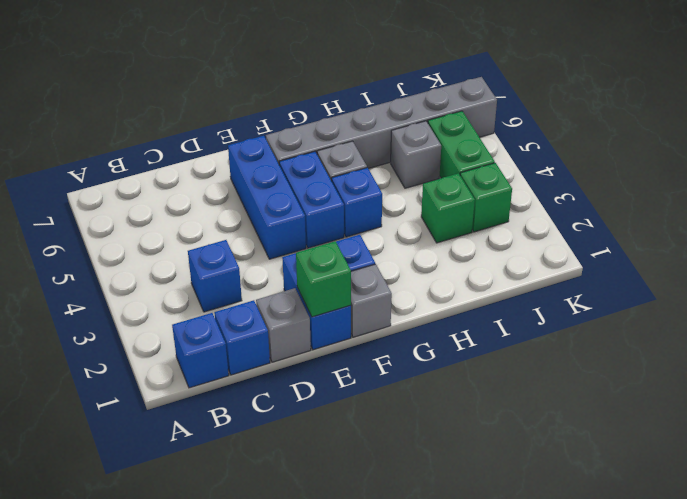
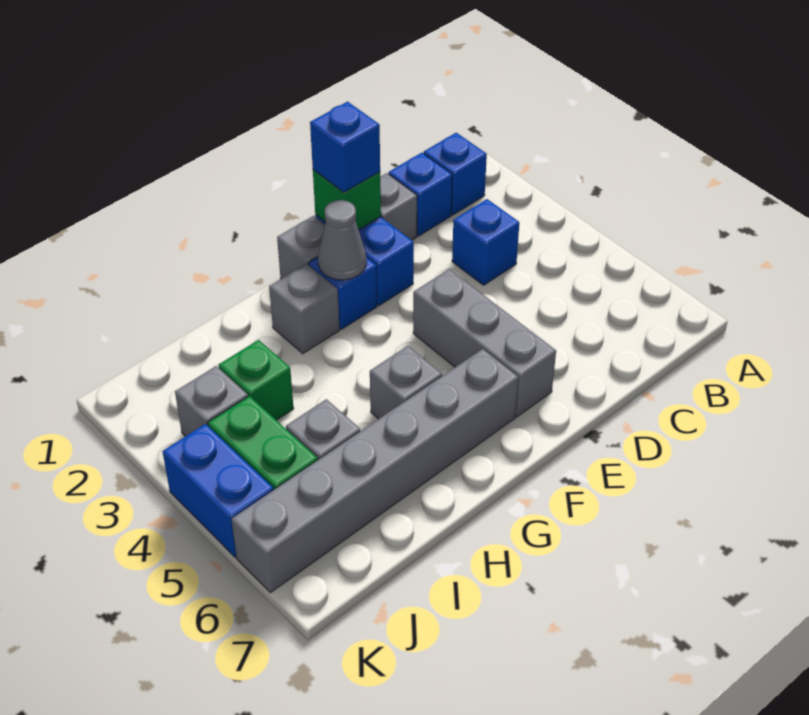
blue brick E4:E6 level 1 -> grey brick E4:E6 level 1
none -> grey cone F2 level 2
blue brick F4:F5 level 1 -> blue brick K4:K5 level 1
none -> grey brick G2 level 1
blue brick G4 level 1 -> blue brick E1 level 3
green brick J3 level 1 -> grey brick J3 level 1

